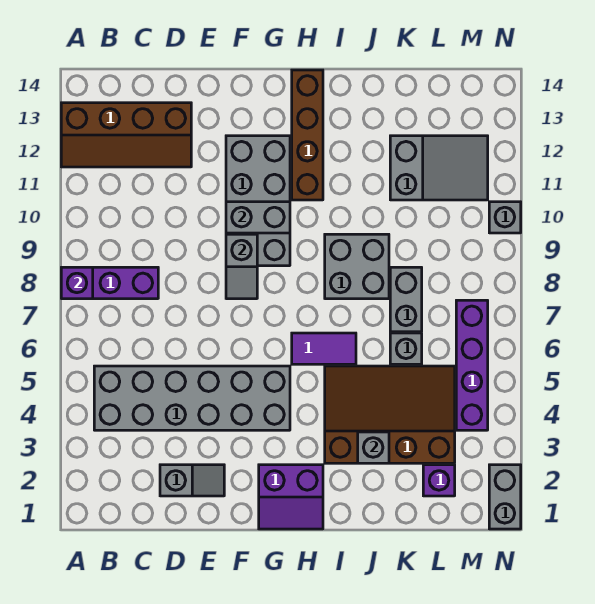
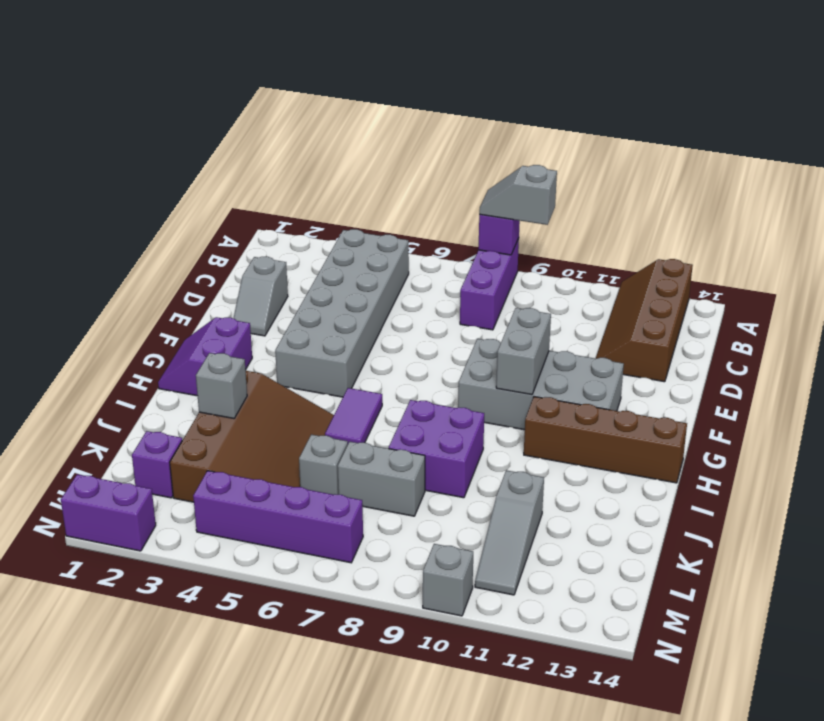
grey slope F8:F9 level 2 top 9 -> grey slope A8:A9 level 3 top 9
grey brick I8:J9 level 1 -> purple brick I8:J9 level 1
grey slope K11:M12 level 1 top K -> grey slope K11:M11 level 1 top K
grey brick N1:N2 level 1 -> purple brick N1:N2 level 1

